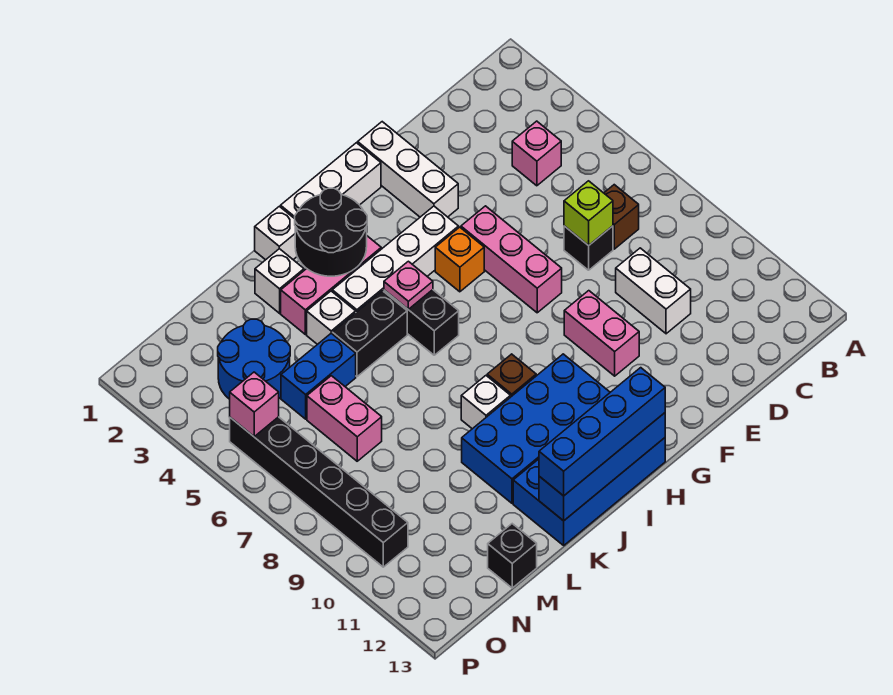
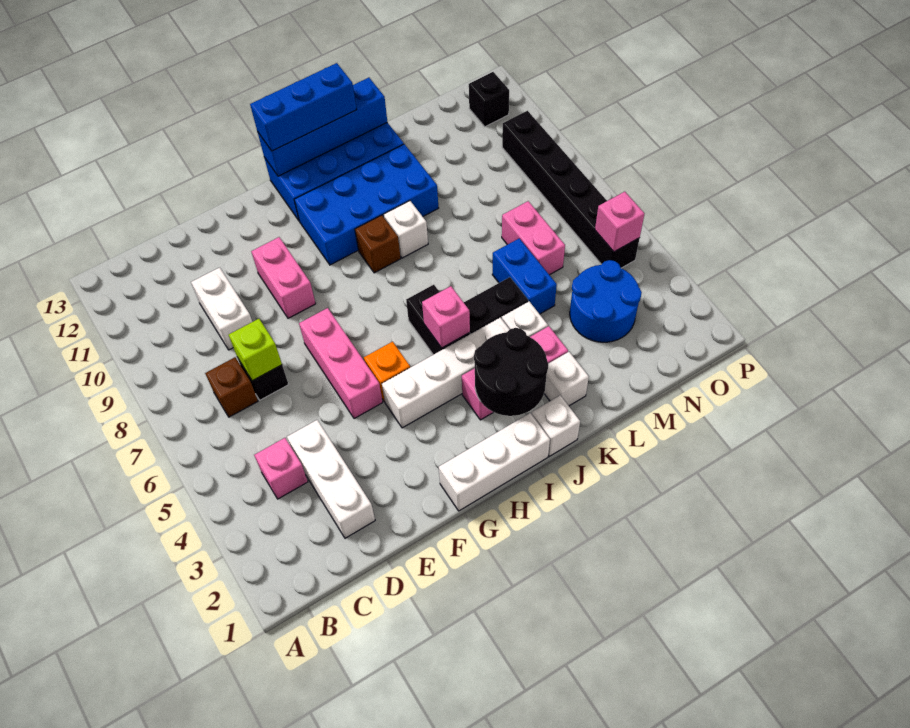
white brick F1:F3 level 1 -> white brick D2:D4 level 1
blue brick H13:K13 level 3 -> blue brick H13:J13 level 3
pink plate I5 level 2 -> pink brick I5 level 2
blue brick L5:M5 level 1 -> blue brick L5:L6 level 1
black brick M13 level 1 -> black brick O12 level 1

